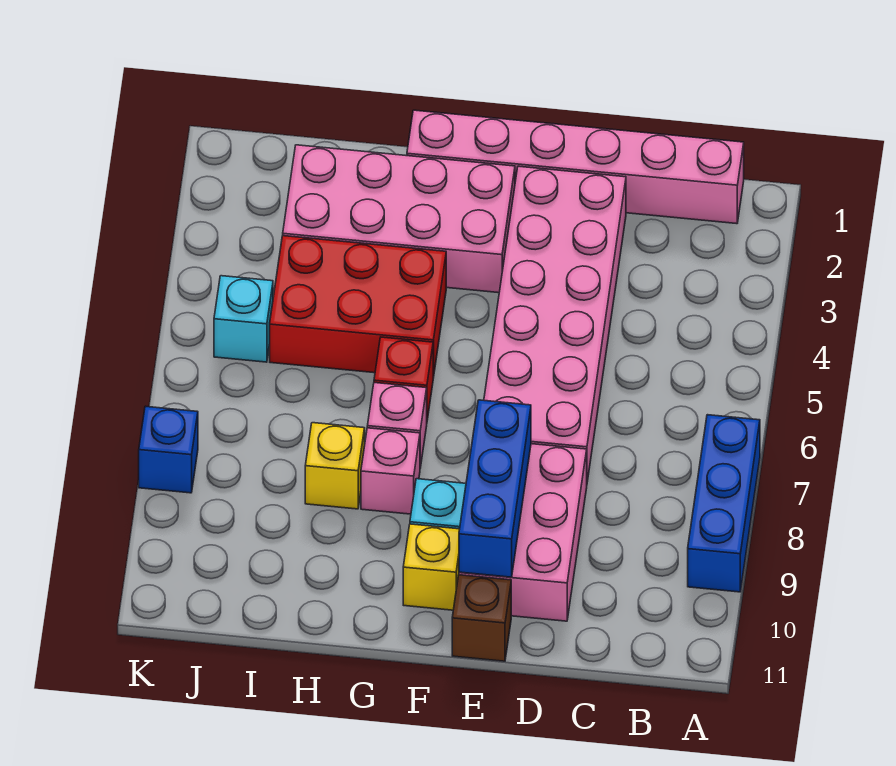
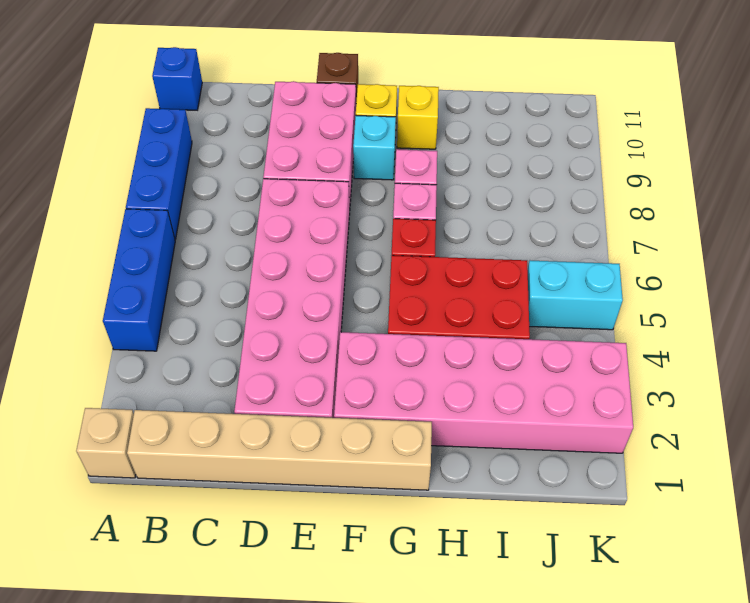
none -> tan brick A1 level 1
pink brick B1:G1 level 1 -> tan brick B1:G1 level 1
blue brick E8:E10 level 2 -> blue brick A4:A6 level 1
pink brick F2:I3 level 1 -> pink brick F2:K3 level 1
yellow brick H8 level 1 -> yellow brick G10 level 1
cyan brick J5 level 1 -> cyan brick J5:K5 level 1
blue brick K8 level 1 -> blue brick A11 level 1

